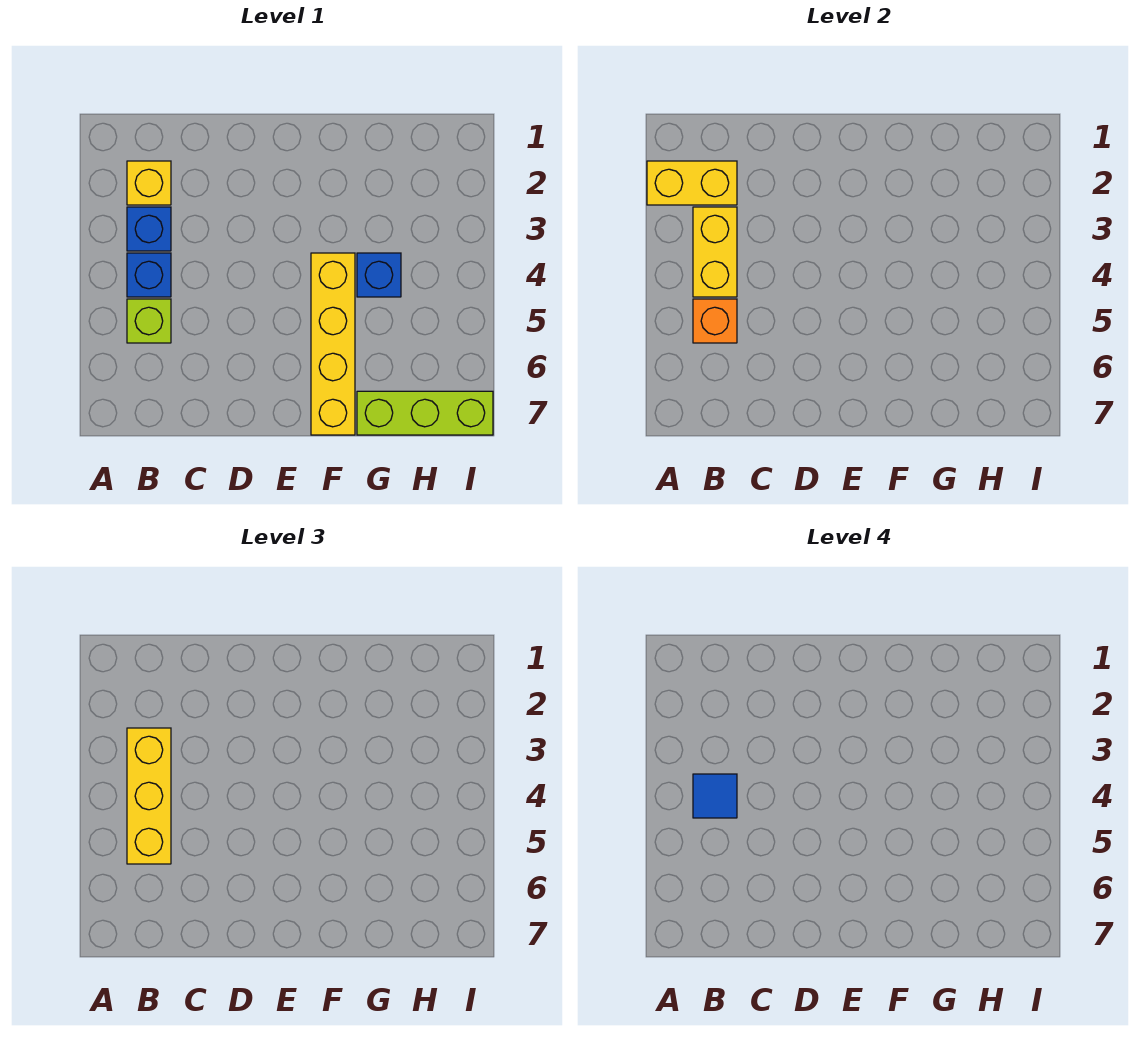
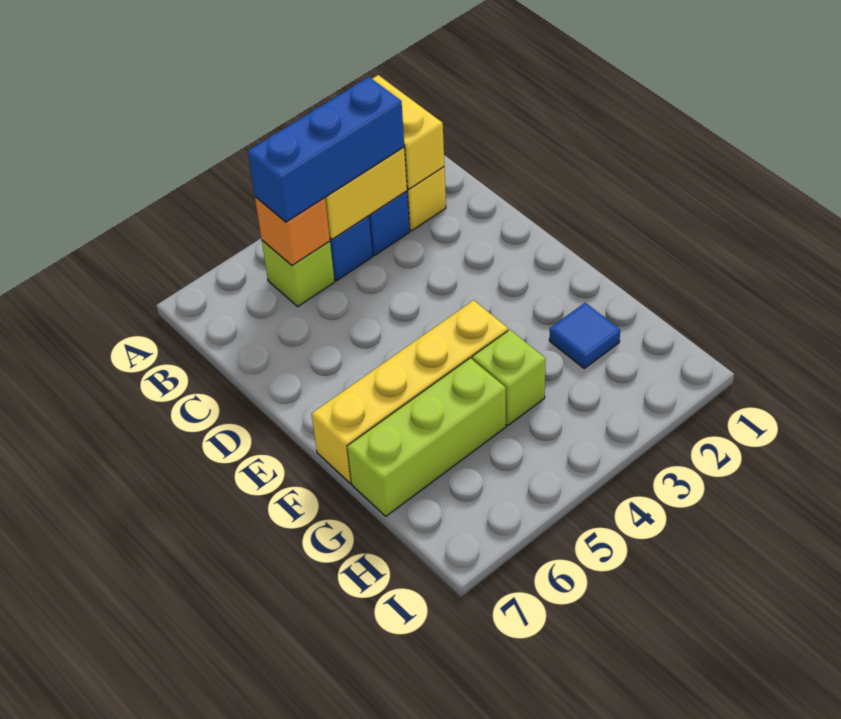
yellow brick B3:B5 level 3 -> blue brick B3:B5 level 3
blue tile B4 level 4 -> blue tile G2 level 1
blue brick G4 level 1 -> lime brick G4 level 1
lime brick G7:I7 level 1 -> lime brick G5:G7 level 1

